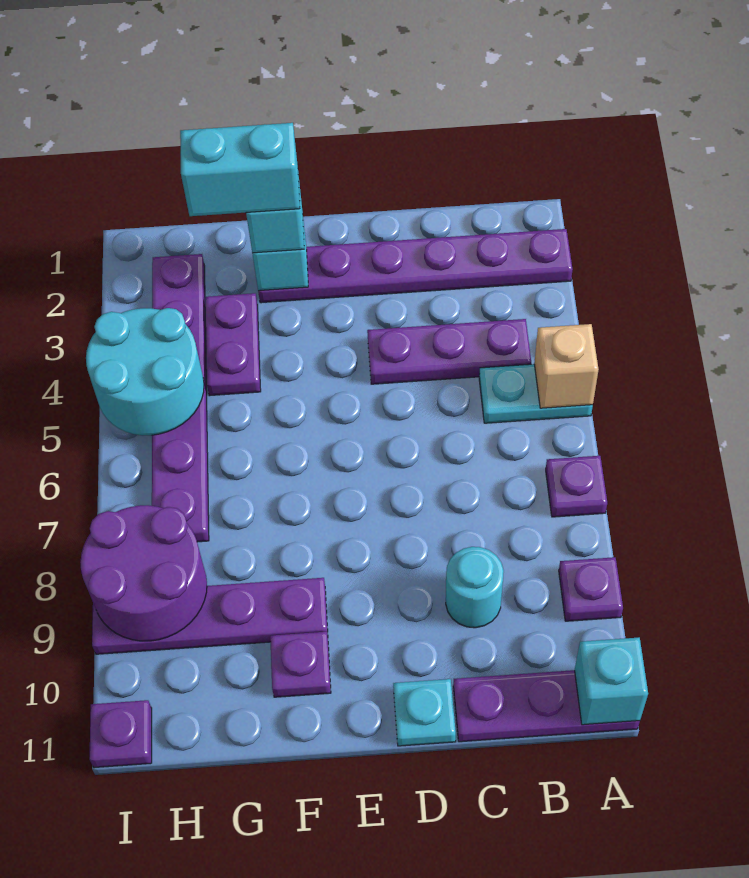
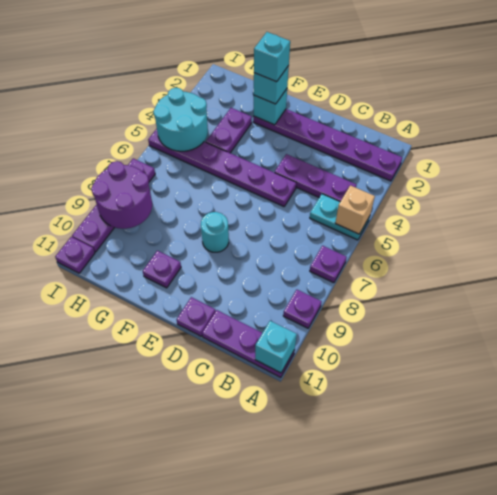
cyan round brick C9 level 1 -> cyan round brick E8 level 1
cyan plate D11 level 1 -> purple plate D11 level 1
cyan brick F2:G2 level 4 -> cyan brick F2 level 4
purple plate F9:I9 level 1 -> purple plate I7:I10 level 1
purple plate H2:H7 level 1 -> purple plate D5:I5 level 1

